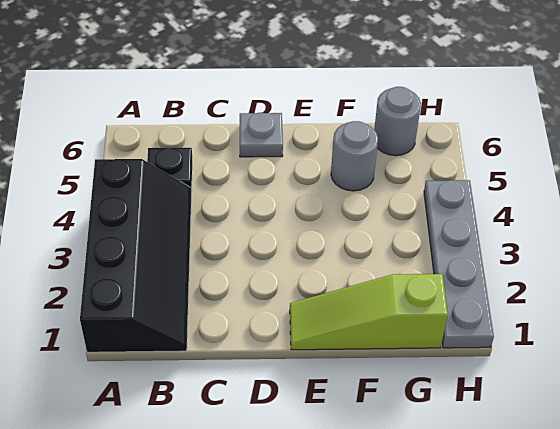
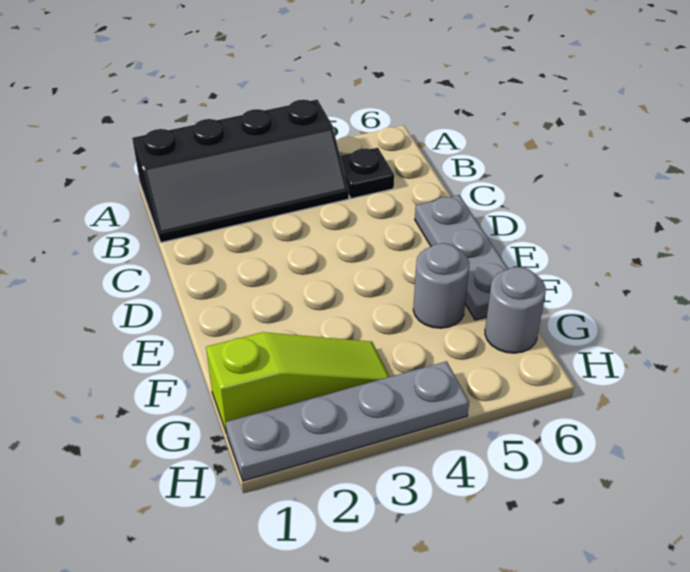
grey plate D6 level 1 -> grey plate D6:F6 level 1
lime slope E1:G1 level 1 top G -> lime slope G1:G3 level 1 top 1

